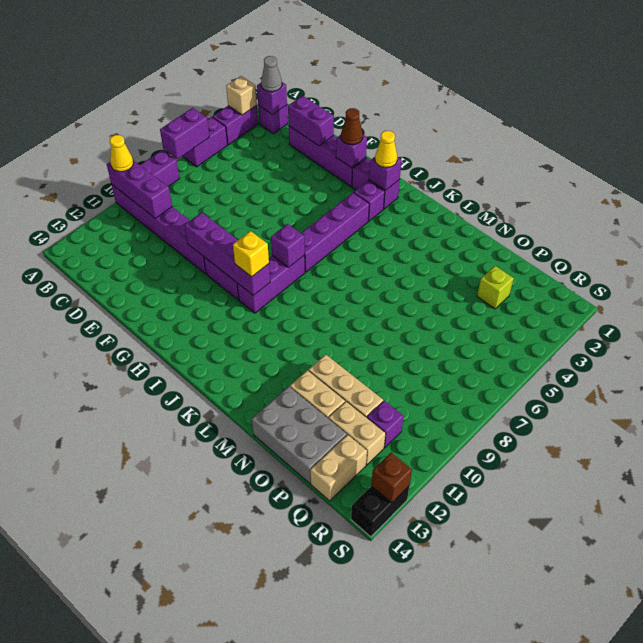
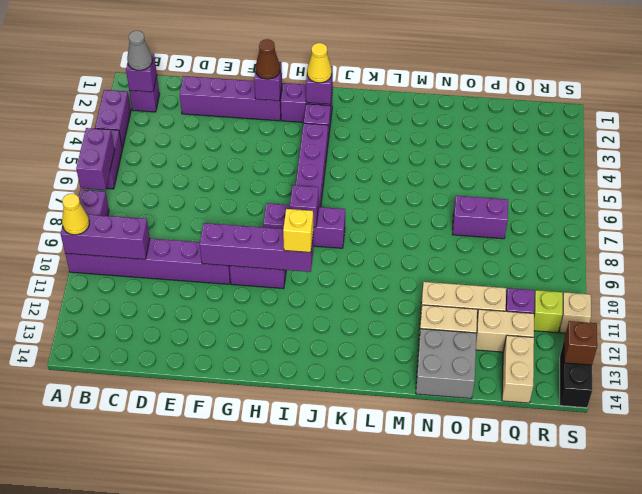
tan brick A3 level 2 -> tan brick S11 level 1
purple brick D2:E2 level 2 -> purple brick O7:P7 level 1
purple brick I8:I10 level 1 -> purple brick H8:J8 level 1
grey brick N13:P14 level 1 -> grey brick N13:O14 level 1
lime brick P3 level 1 -> lime brick R11 level 1

